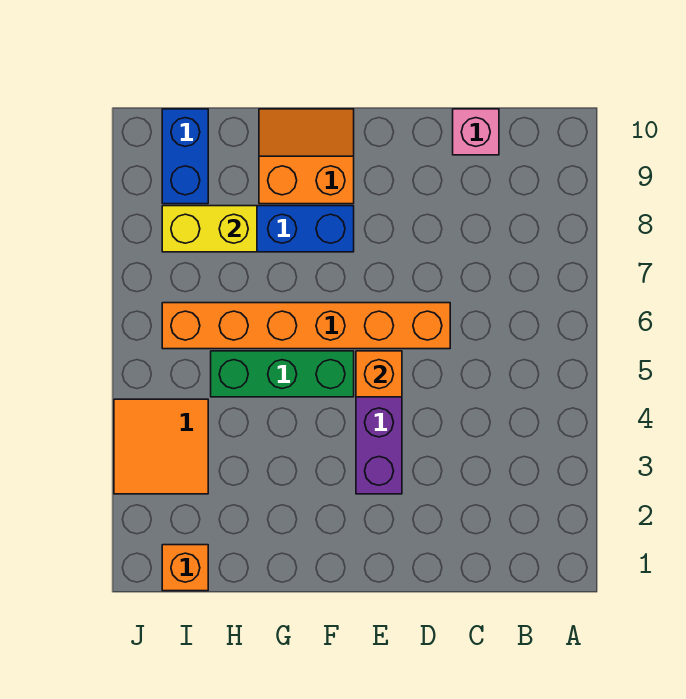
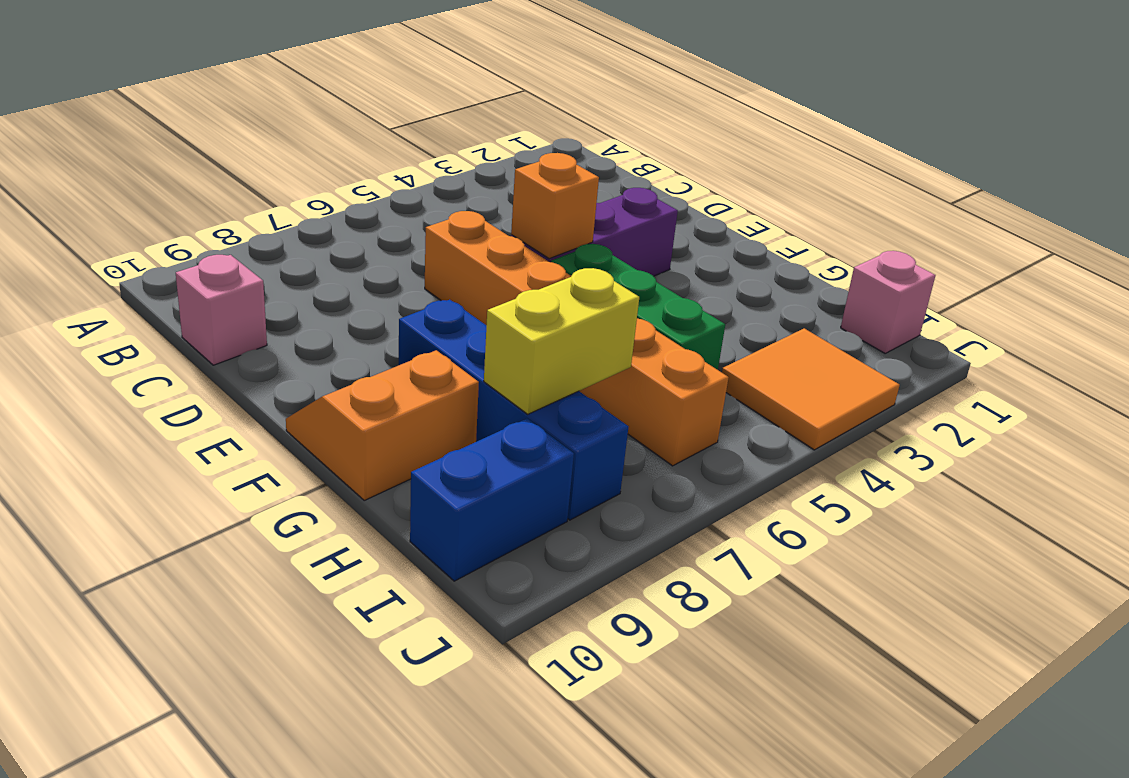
orange slope F9:G10 level 1 top 9 -> orange slope F9:G10 level 1 top G
yellow brick H8:I8 level 2 -> yellow brick H7:H8 level 2
orange brick I1 level 1 -> pink brick I1 level 1

